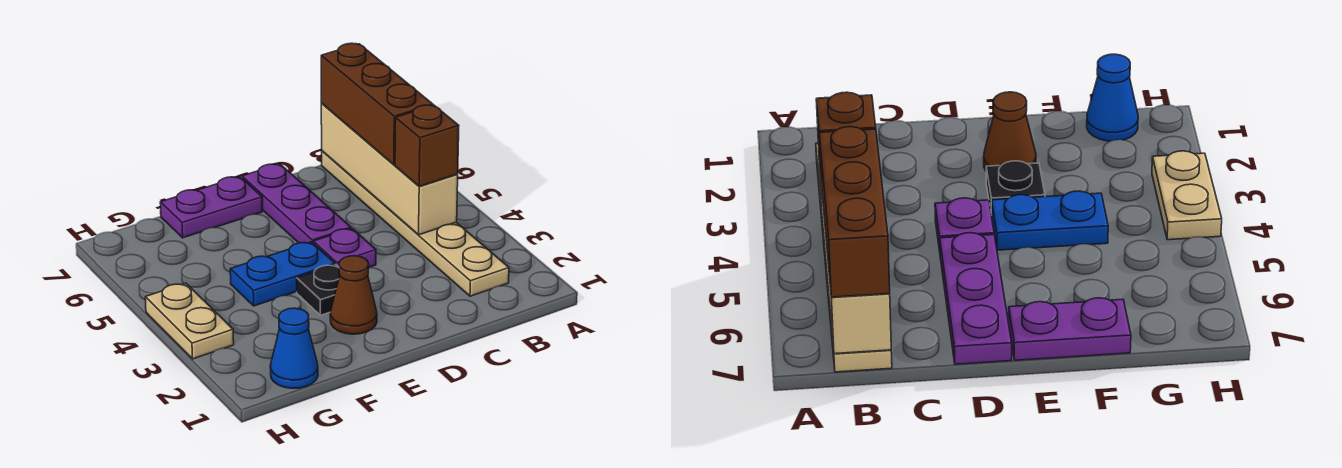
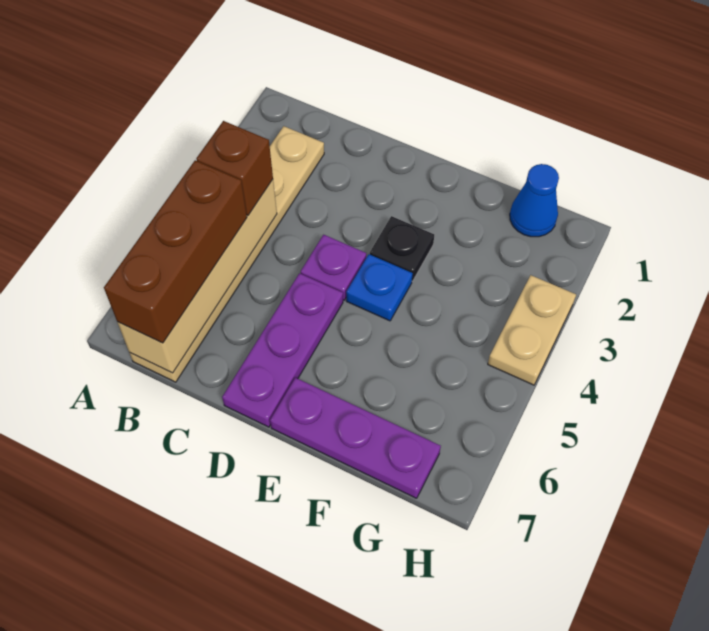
brown cone E2 level 1 -> none
blue plate E4:F4 level 1 -> blue plate E4 level 1
purple plate E7:F7 level 1 -> purple plate E7:G7 level 1

